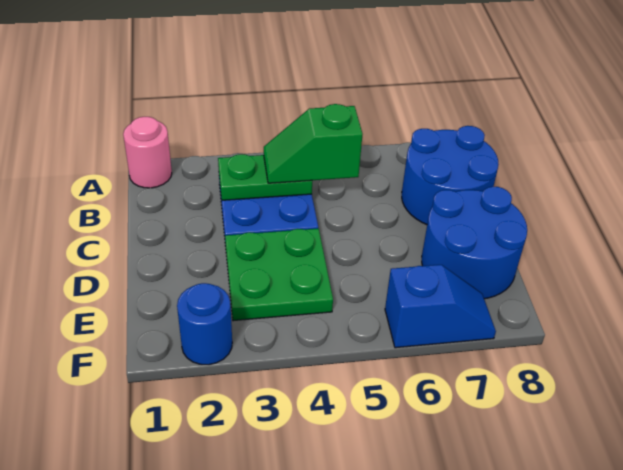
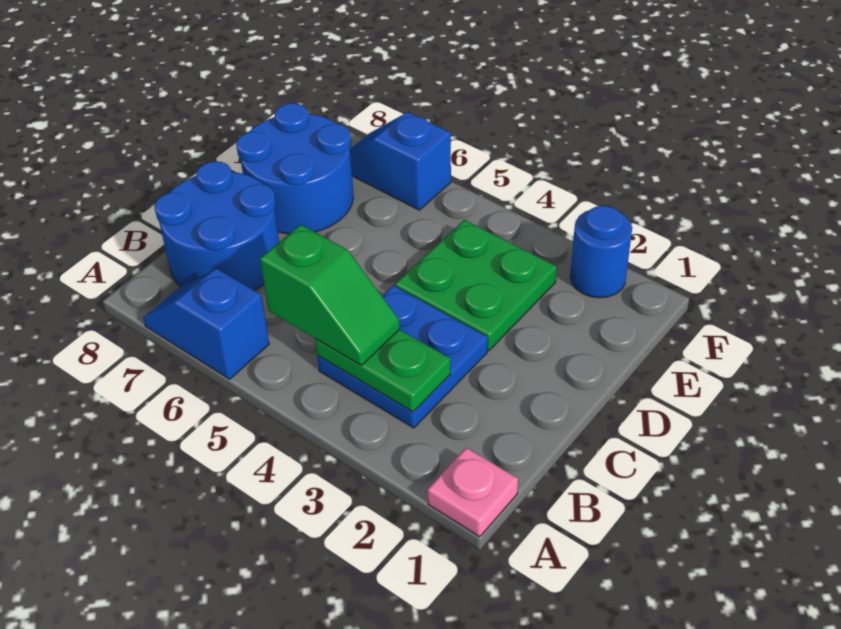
pink round brick A1 level 1 -> pink plate A1 level 1
none -> blue slope A6:A7 level 1 top 6

